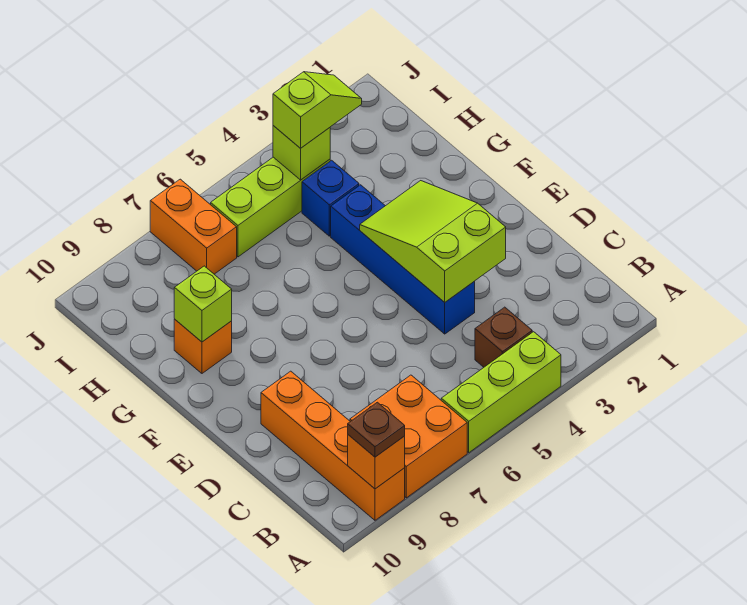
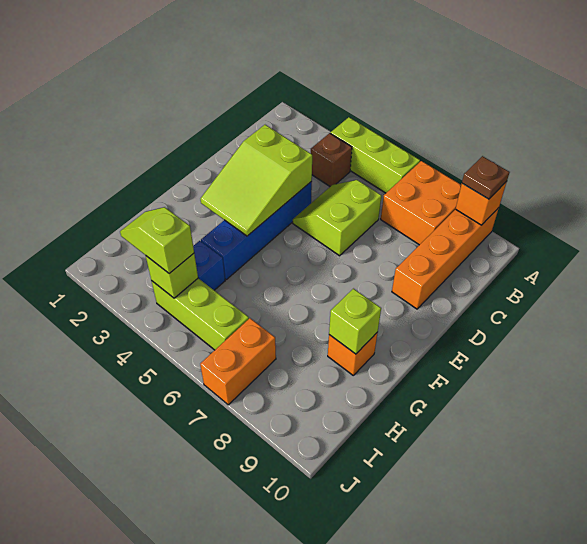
none -> lime slope C5:D6 level 1 top 6

